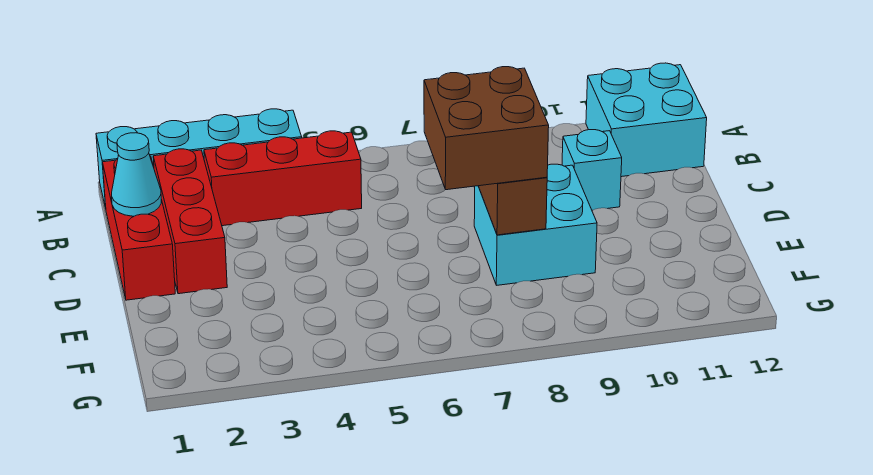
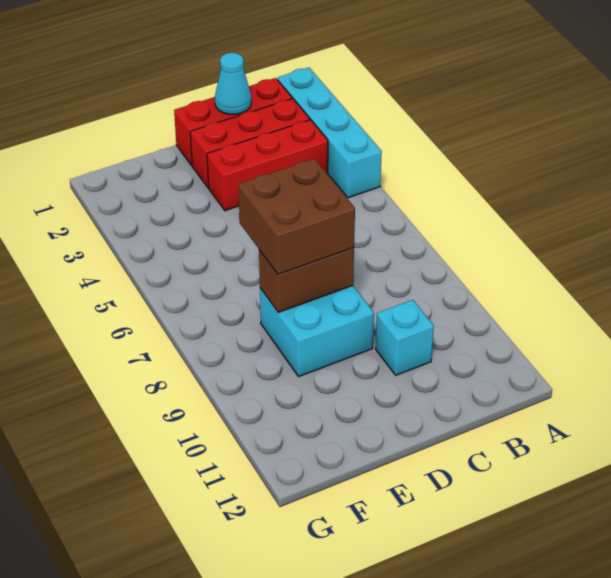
cyan brick A11:B12 level 1 -> none
red brick B3:B5 level 1 -> red brick B3:D3 level 1

